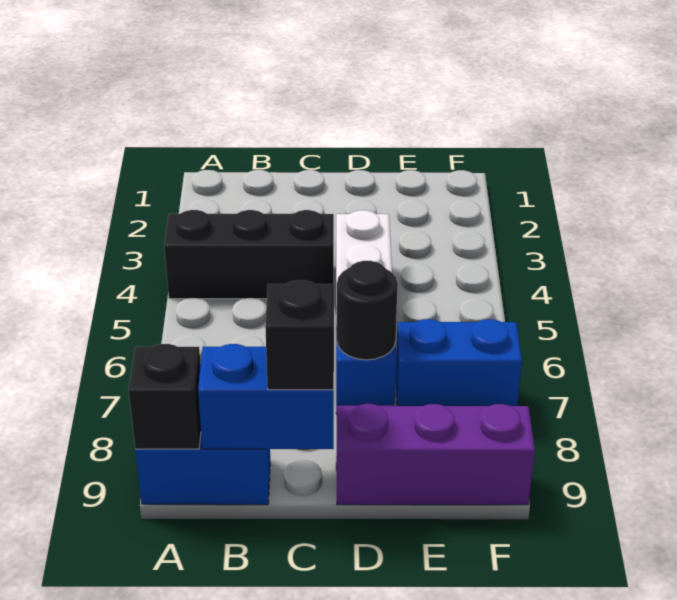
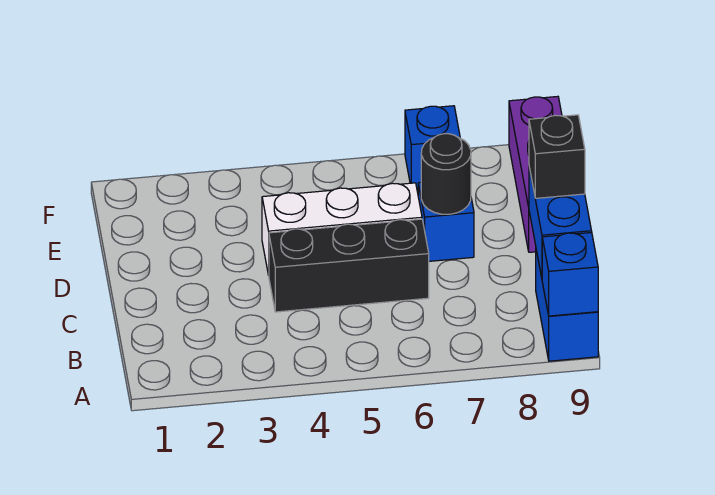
black brick A4:C4 level 1 -> black brick C4:C6 level 1
black brick A9 level 2 -> blue brick A9 level 2
blue brick E7:F7 level 1 -> blue brick F7 level 1

